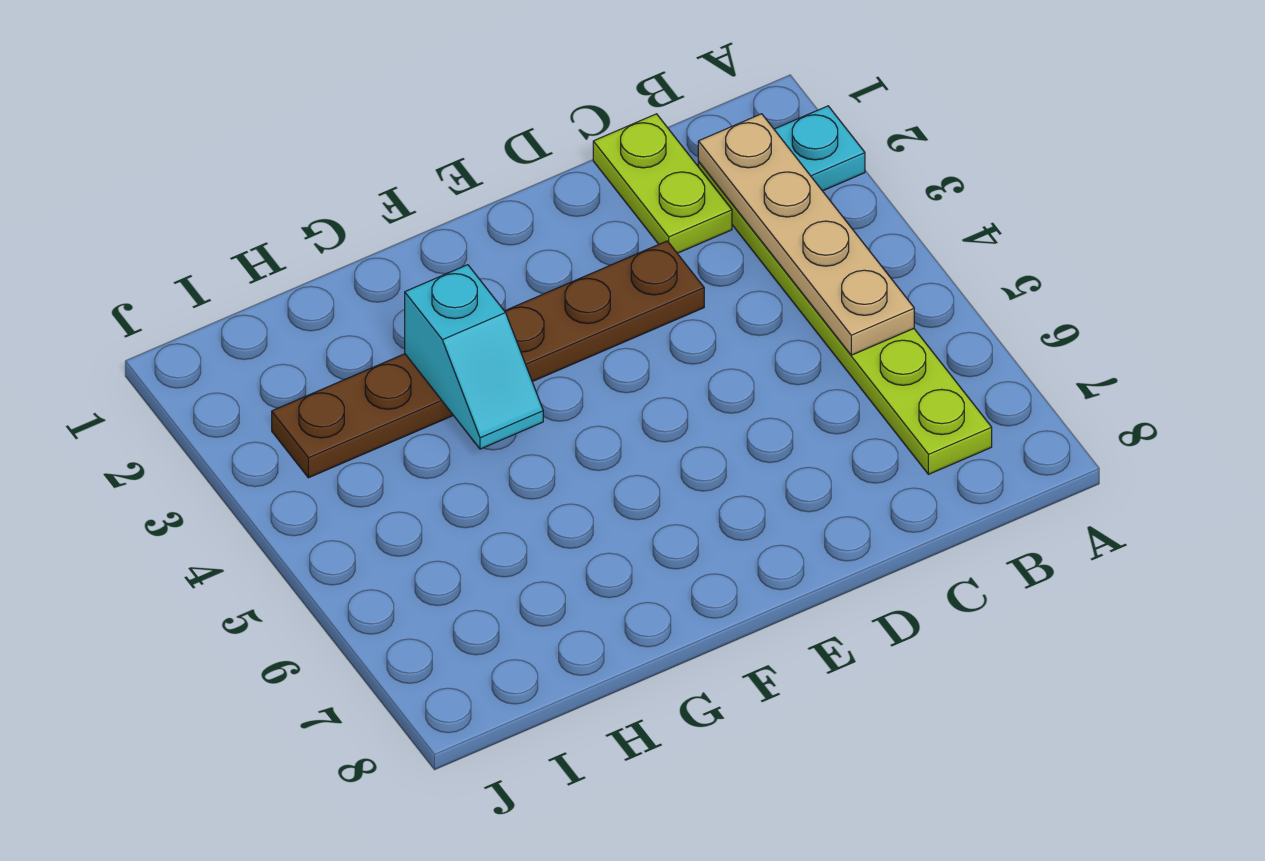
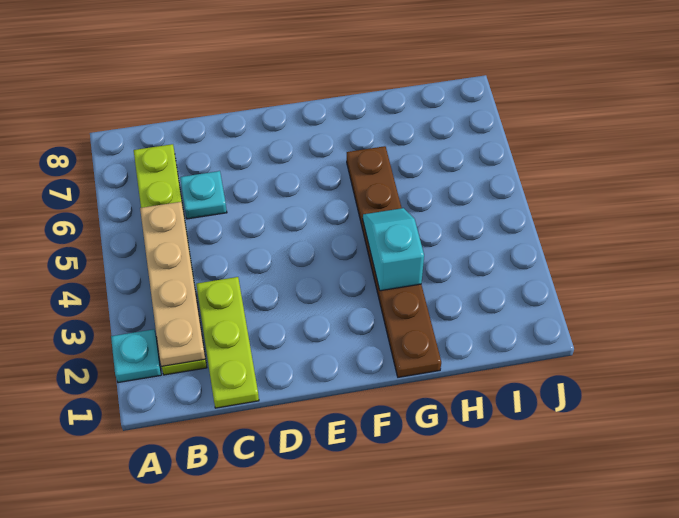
lime plate C1:C2 level 1 -> lime plate C1:C3 level 1
none -> cyan plate C6 level 1
brown plate D3:I3 level 1 -> brown plate G1:G6 level 1

